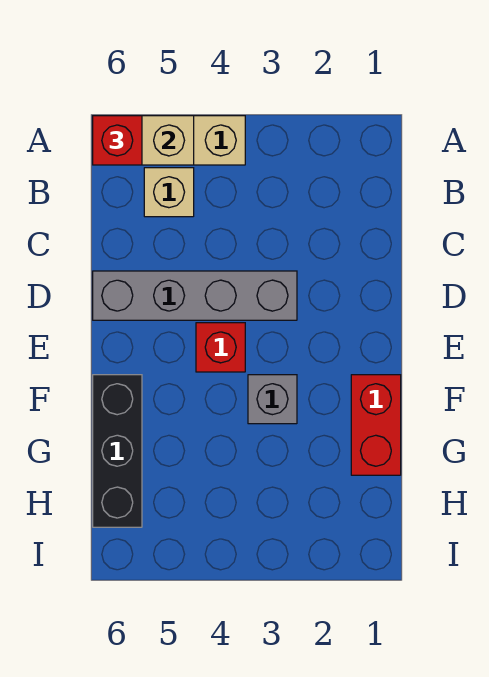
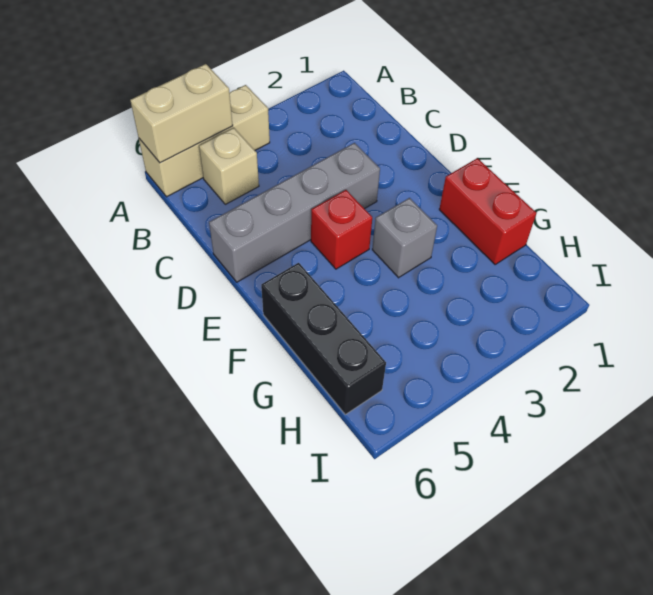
red brick A6 level 3 -> none

